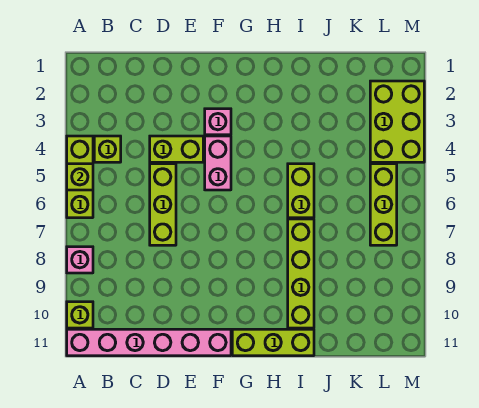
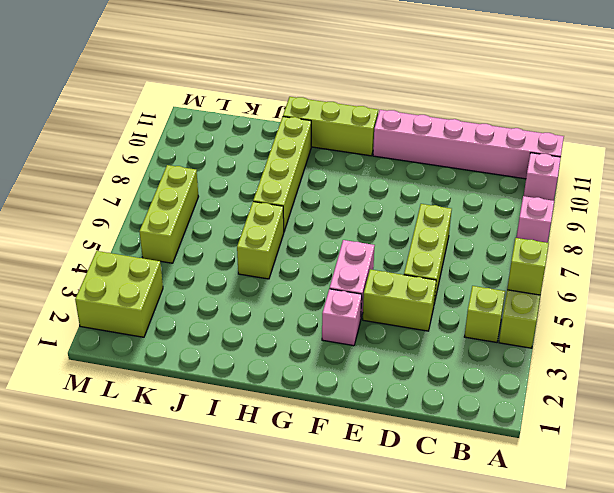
lime brick A10 level 1 -> pink brick A10 level 1
lime brick L2:M4 level 1 -> lime brick L2:M3 level 1

